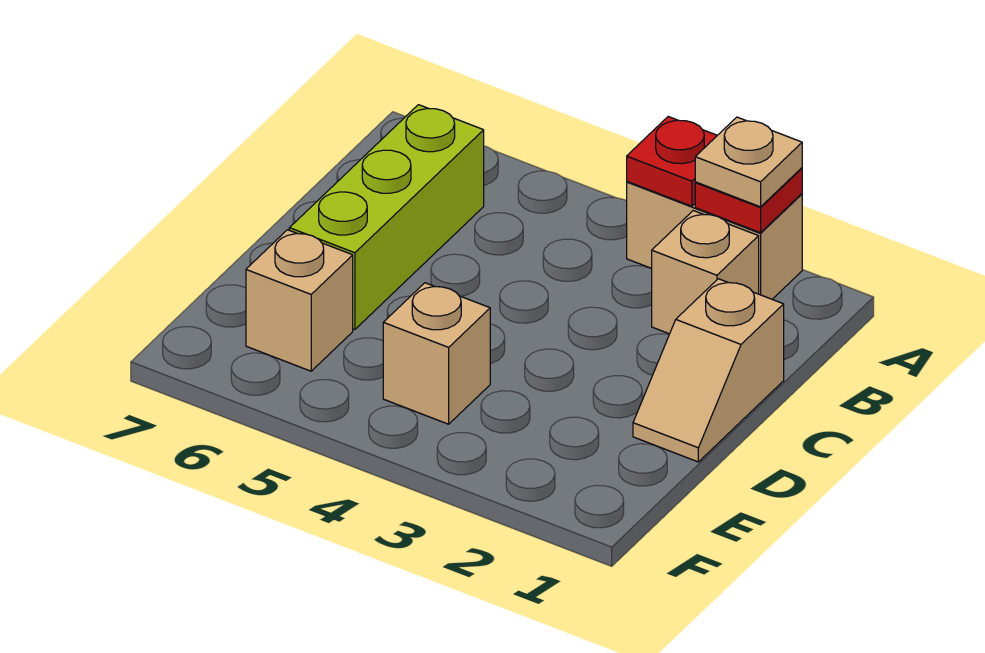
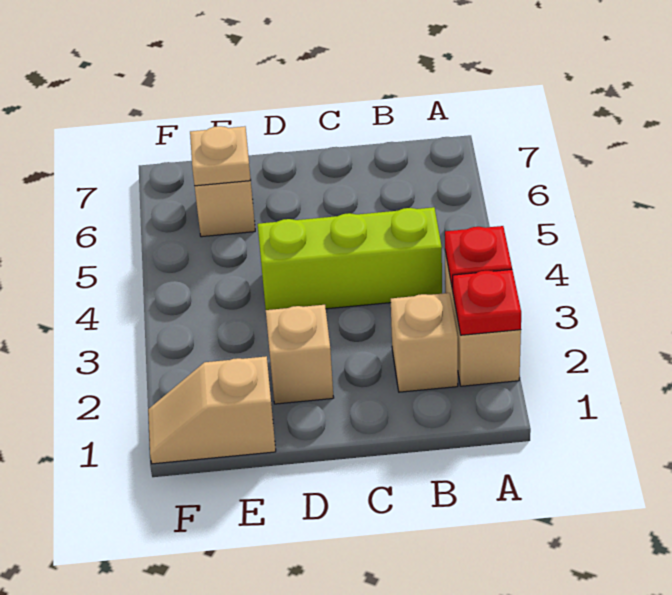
tan plate A2 level 3 -> tan plate E6 level 2
lime brick B6:D6 level 1 -> lime brick B4:D4 level 1
tan slope C1:D1 level 1 top C -> tan slope E1:F1 level 1 top E
tan brick E4 level 1 -> tan brick D2 level 1

